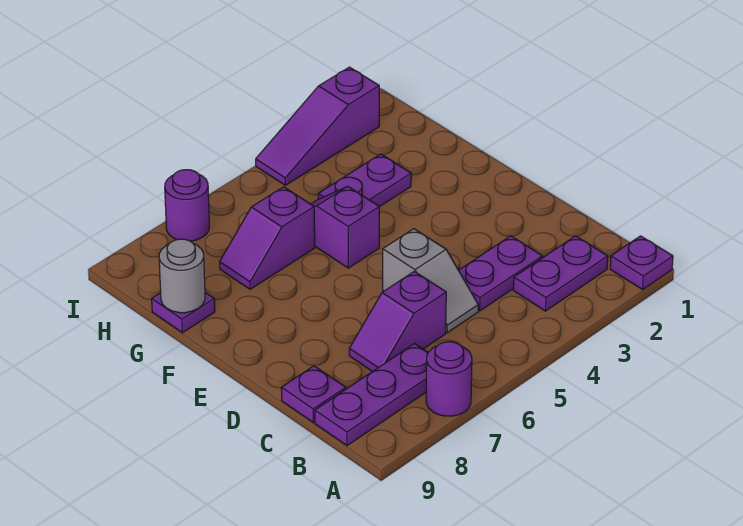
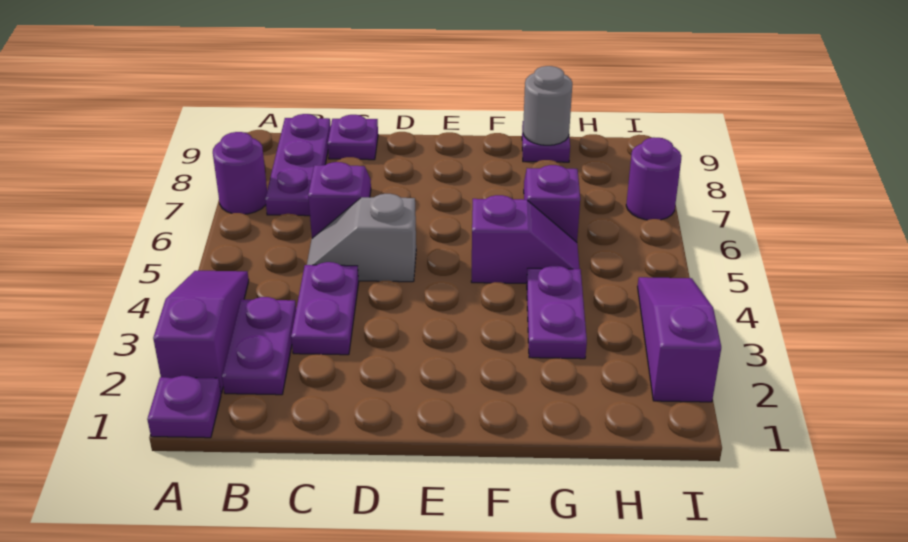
none -> purple slope A2:A4 level 1 top 2

